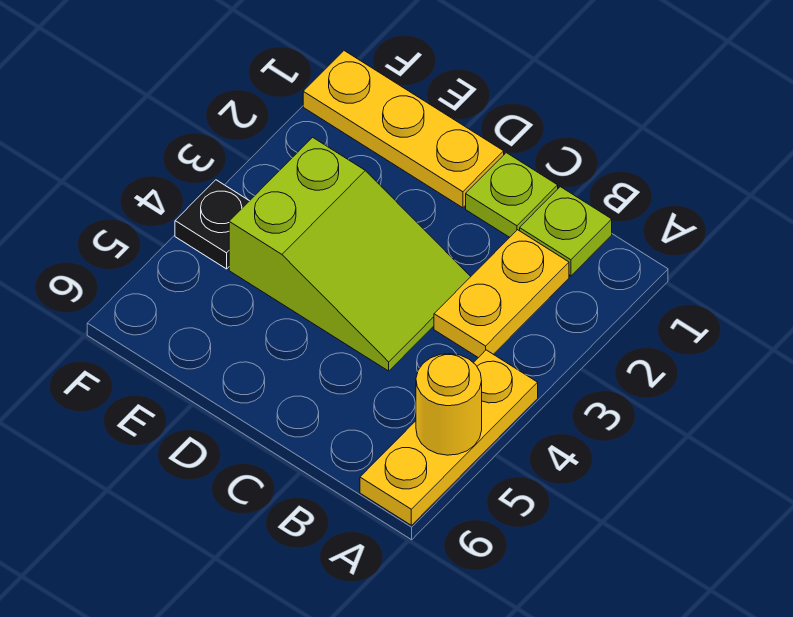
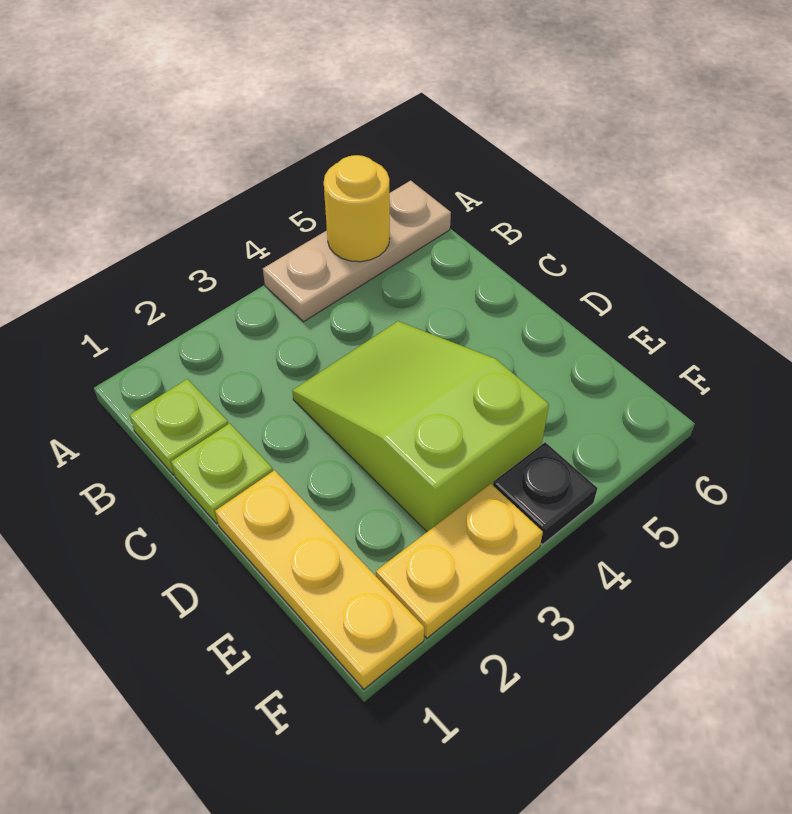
yellow plate A4:A6 level 1 -> tan plate A4:A6 level 1
yellow plate B2:B3 level 1 -> yellow plate F2:F3 level 1

